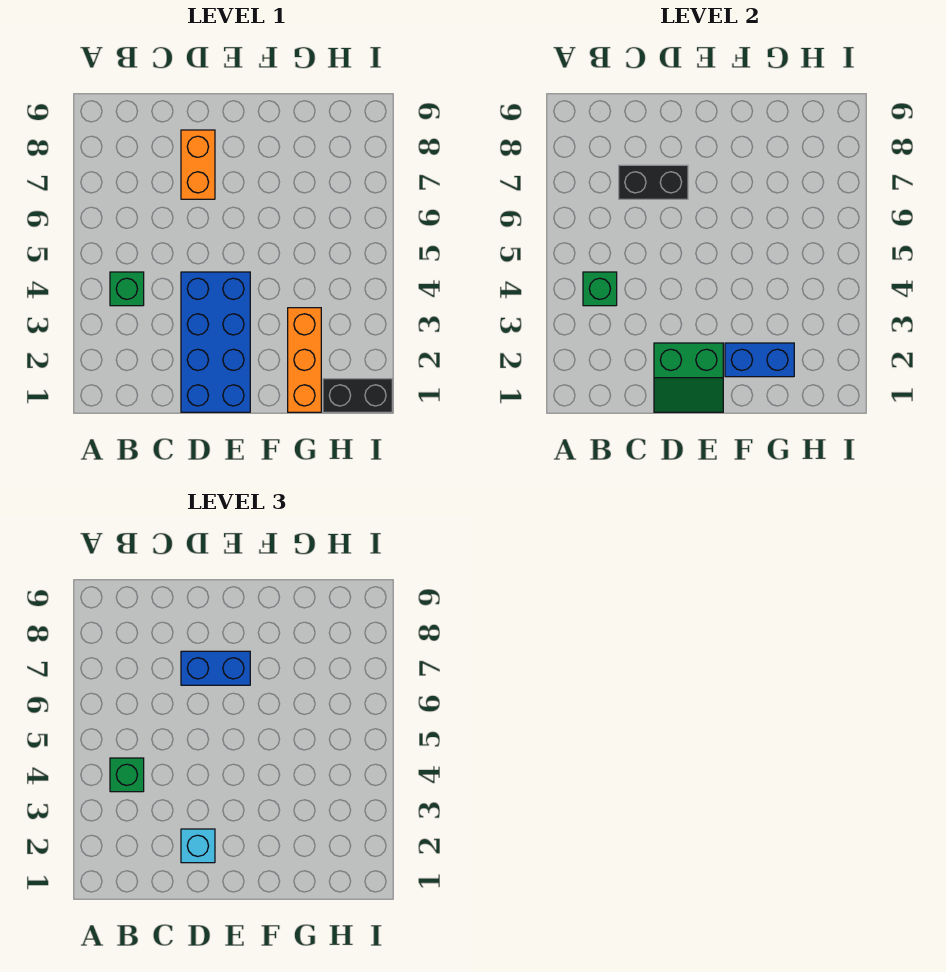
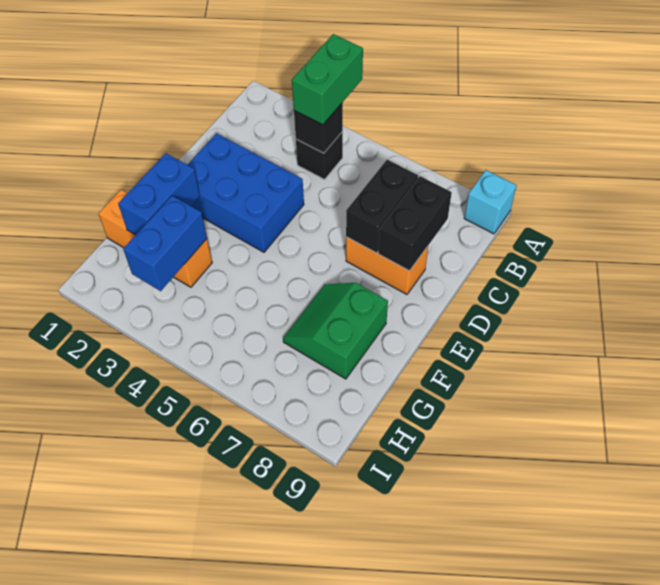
green brick B4 level 1 -> black brick B4 level 1
green brick B4 level 2 -> black brick B4 level 2
green brick B4 level 3 -> green brick A4:B4 level 3
blue brick D1:E4 level 1 -> blue brick D2:E4 level 1
green slope D1:E2 level 2 top 2 -> green slope F7:G8 level 1 top 8
cyan brick D2 level 3 -> cyan brick A9 level 1
blue brick D7:E7 level 3 -> blue brick G3:H3 level 2
black brick H1:I1 level 1 -> black brick C8:D8 level 2

